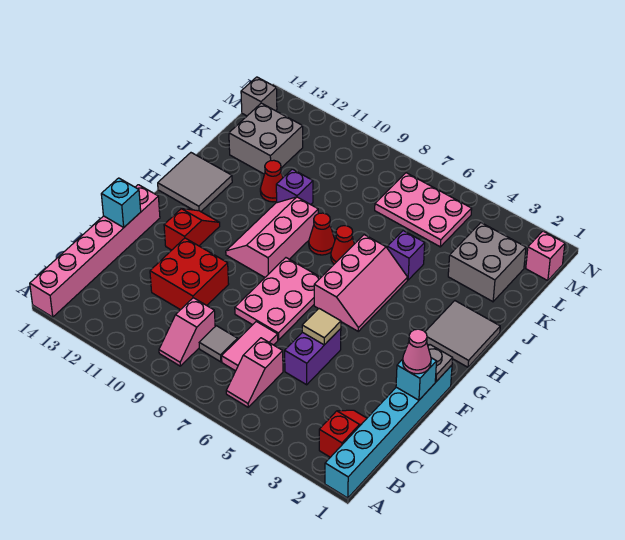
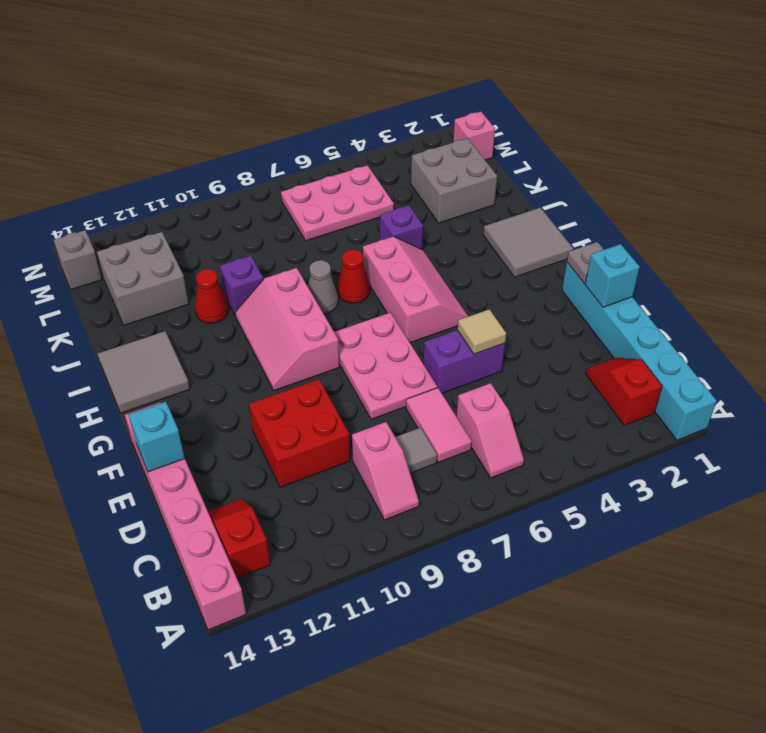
purple brick D5:E5 level 1 -> purple brick E5:E6 level 1
pink cone E1 level 3 -> none
red slope F12:G12 level 1 top F -> red slope B13:C13 level 1 top B
red cone I8 level 1 -> grey cone I8 level 1

